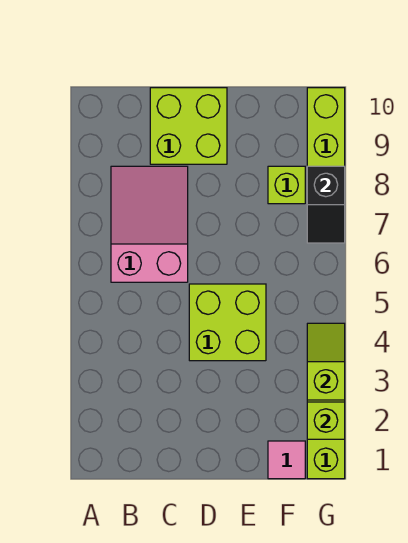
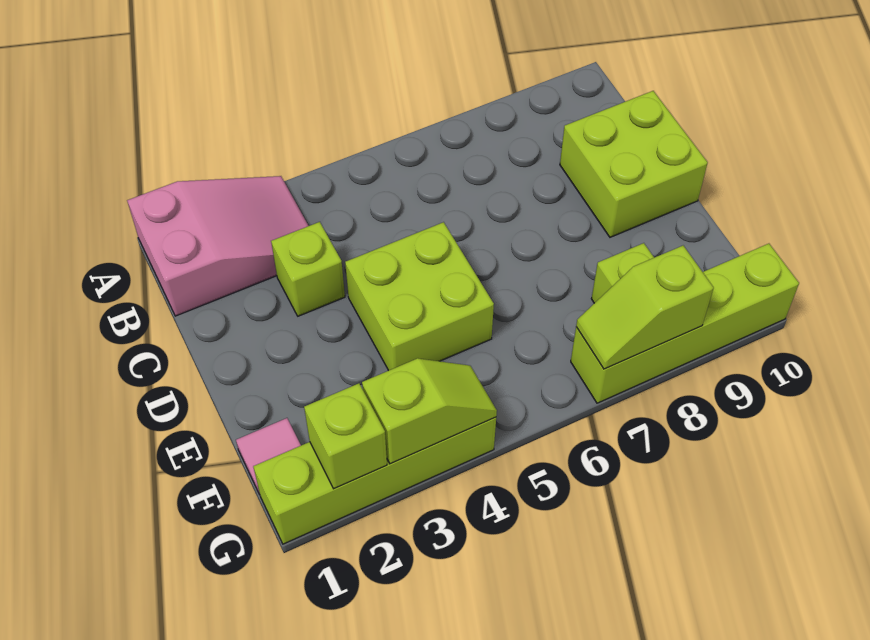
pink slope B6:C8 level 1 top 6 -> pink slope A1:B3 level 1 top 1
none -> lime brick C3 level 1
black slope G7:G8 level 2 top 8 -> lime slope G7:G8 level 2 top 8

